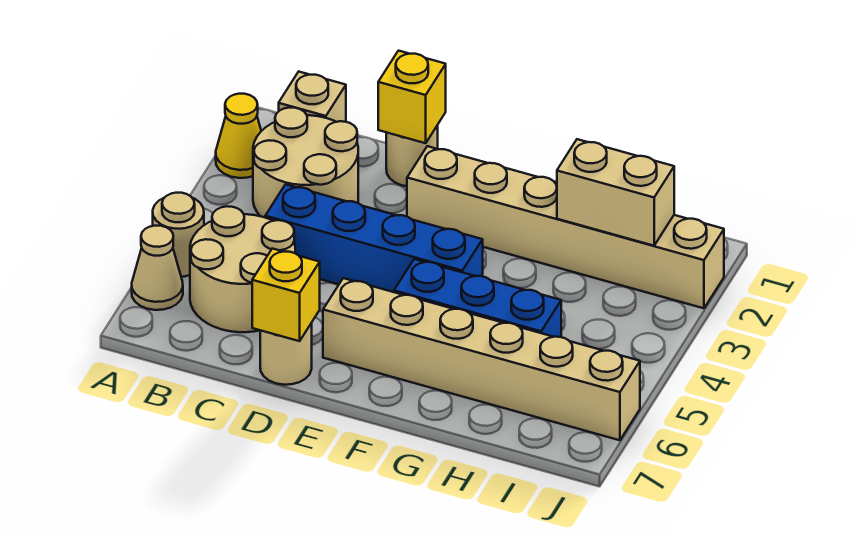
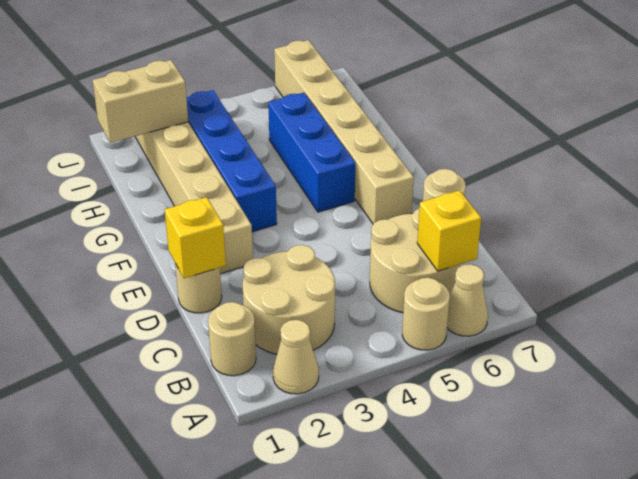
yellow cone A2 level 1 -> tan cone A2 level 1
tan brick B1 level 1 -> tan round brick B1 level 1
blue brick C4:F4 level 1 -> blue brick F3:I3 level 1
yellow brick D7 level 2 -> yellow brick B6 level 2
tan brick H2:I2 level 2 -> tan brick I1:I2 level 2

